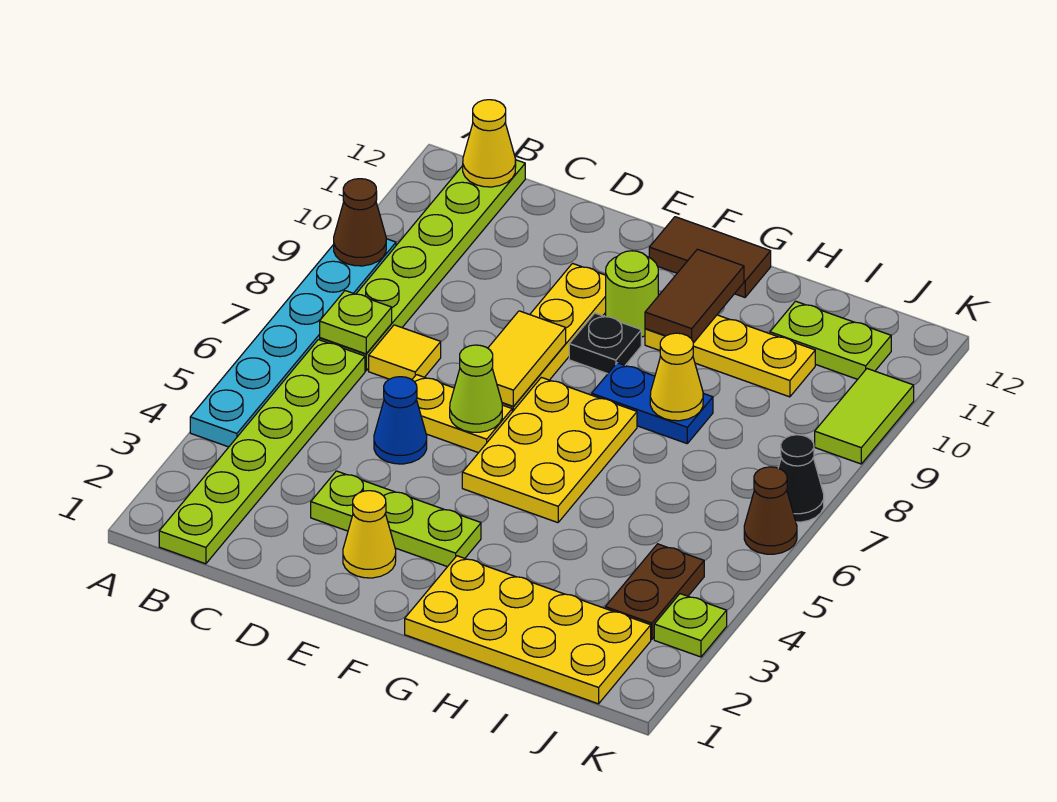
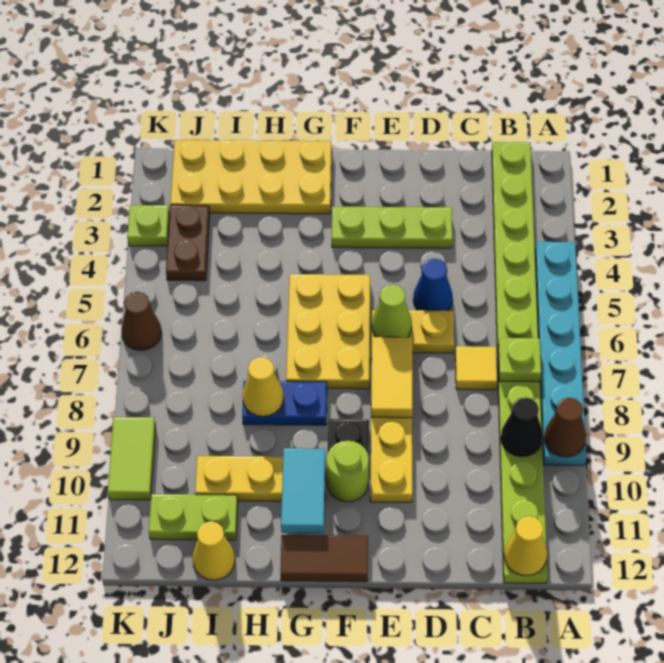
yellow cone E2 level 1 -> yellow cone I12 level 1
brown tile G10:G11 level 2 -> cyan tile G10:G11 level 2
black cone K7 level 1 -> black cone B9 level 2

